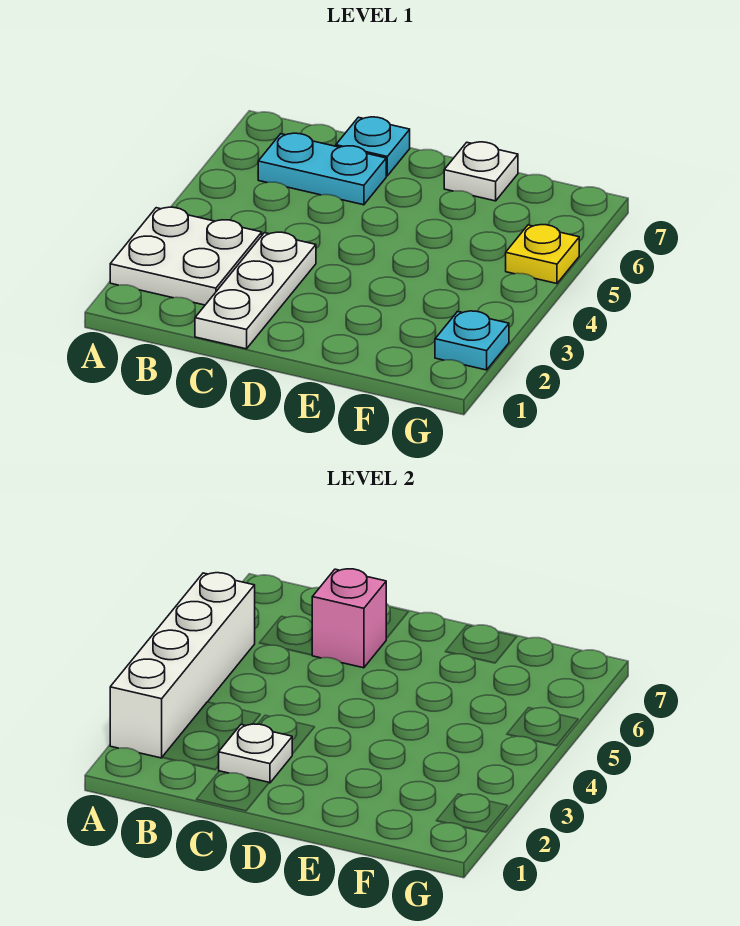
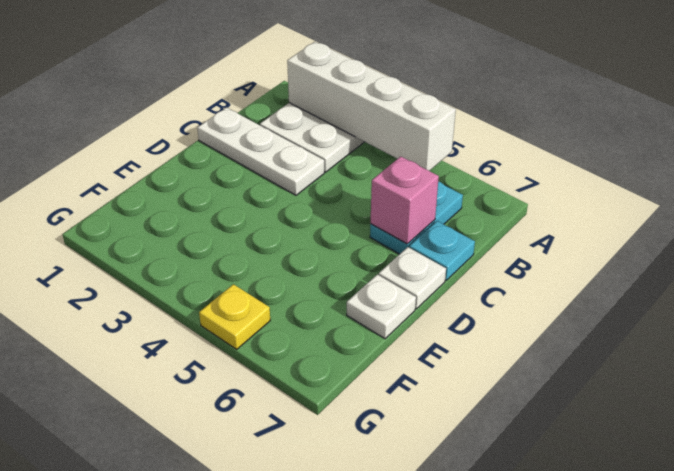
white plate C2 level 2 -> white plate D7 level 1
cyan plate G2 level 1 -> none

